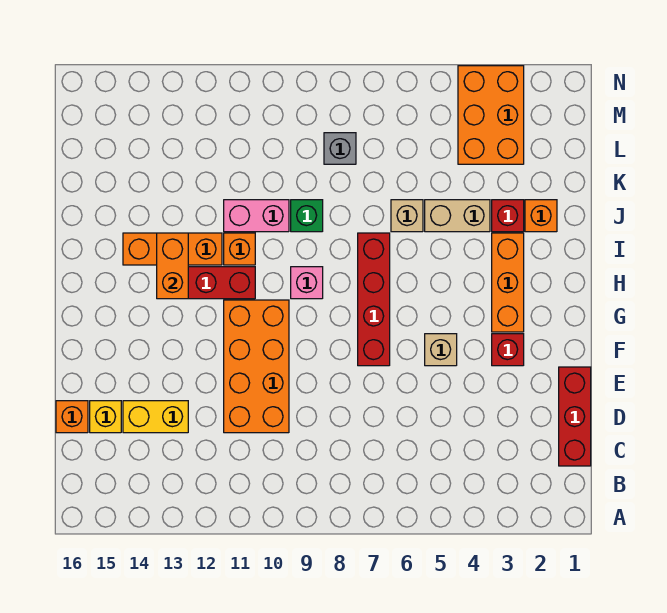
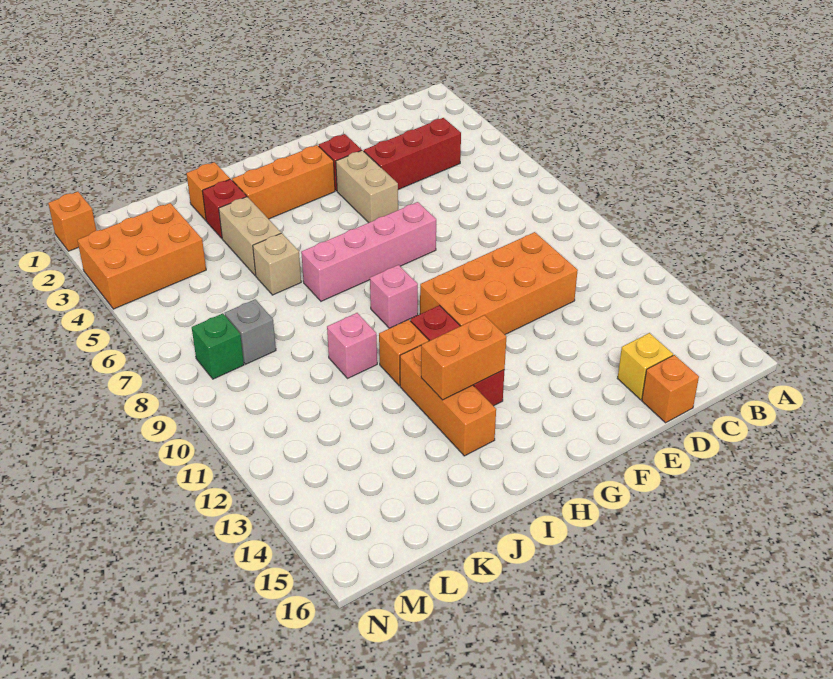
red brick C1:E1 level 1 -> red brick C4:E4 level 1
yellow brick D13:D14 level 1 -> none
tan brick F5 level 1 -> tan brick F4:F5 level 1
red brick F7:I7 level 1 -> pink brick F7:I7 level 1
green brick J9 level 1 -> green brick M8 level 1
pink brick J10:J11 level 1 -> pink brick J10 level 1
none -> orange brick N1 level 1

